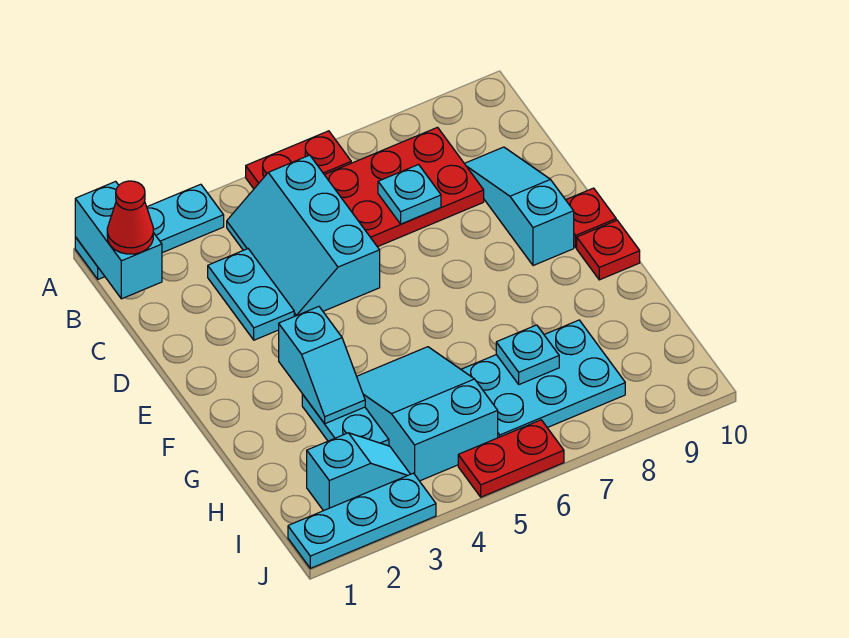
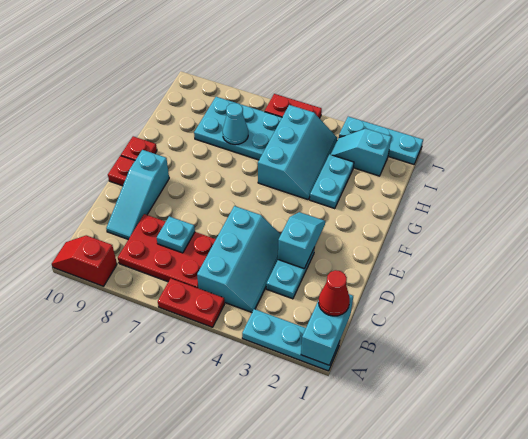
none -> red slope A9:A10 level 1 top 9
cyan slope F3:G3 level 2 top F -> cyan slope D3:E3 level 2 top D
cyan slope G4:I5 level 1 top I -> cyan slope G4:I5 level 1 top 5
cyan plate H7 level 2 -> cyan cone H7 level 2

